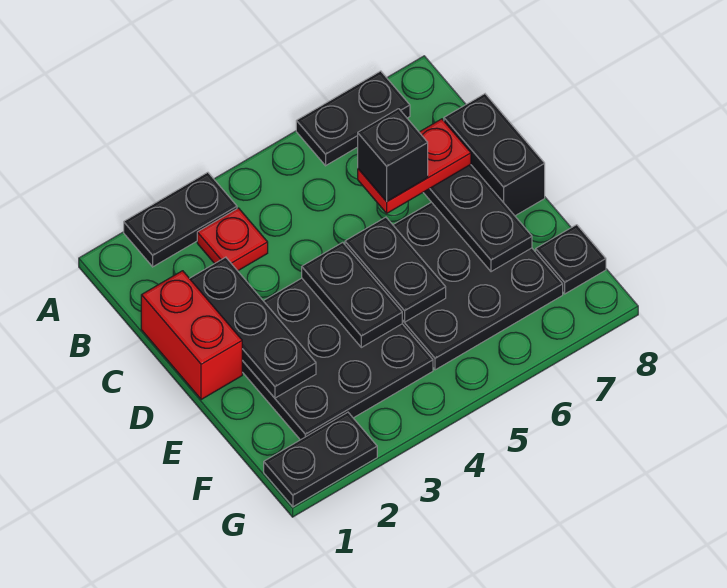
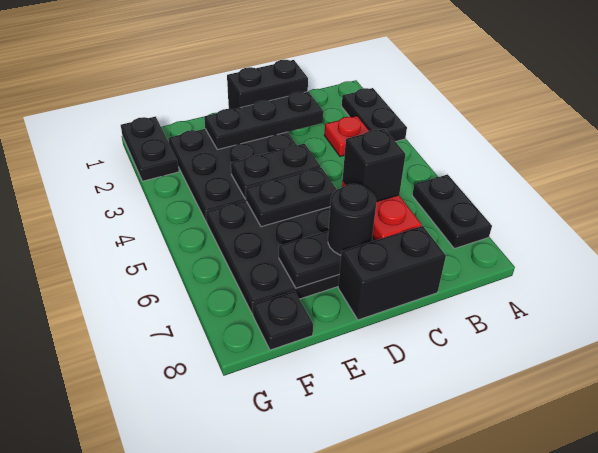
red brick C1:D1 level 1 -> black brick C1:D1 level 1
none -> black round brick D7 level 3

